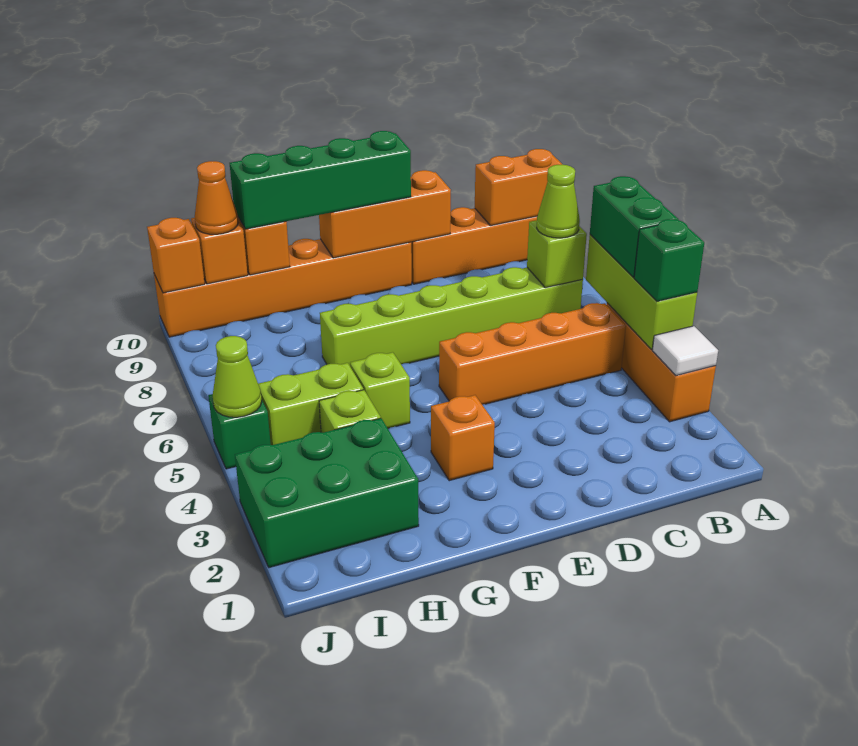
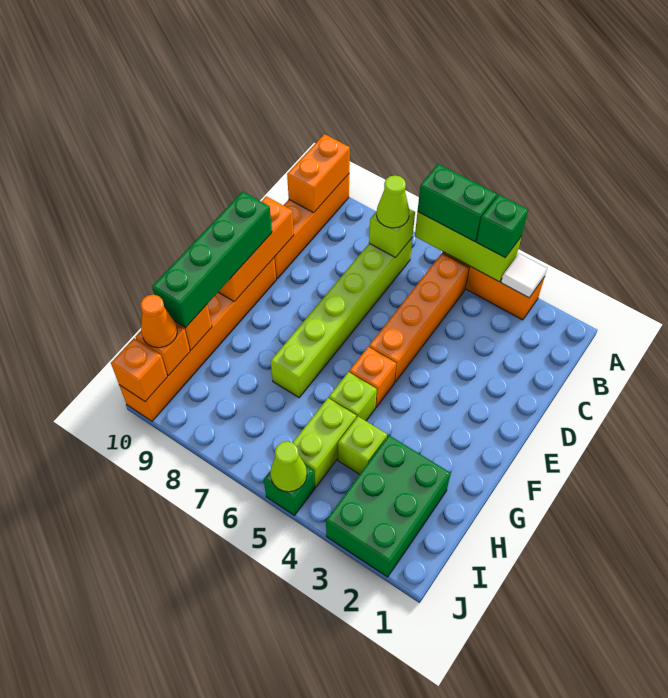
orange brick F3 level 1 -> orange brick F5 level 1

